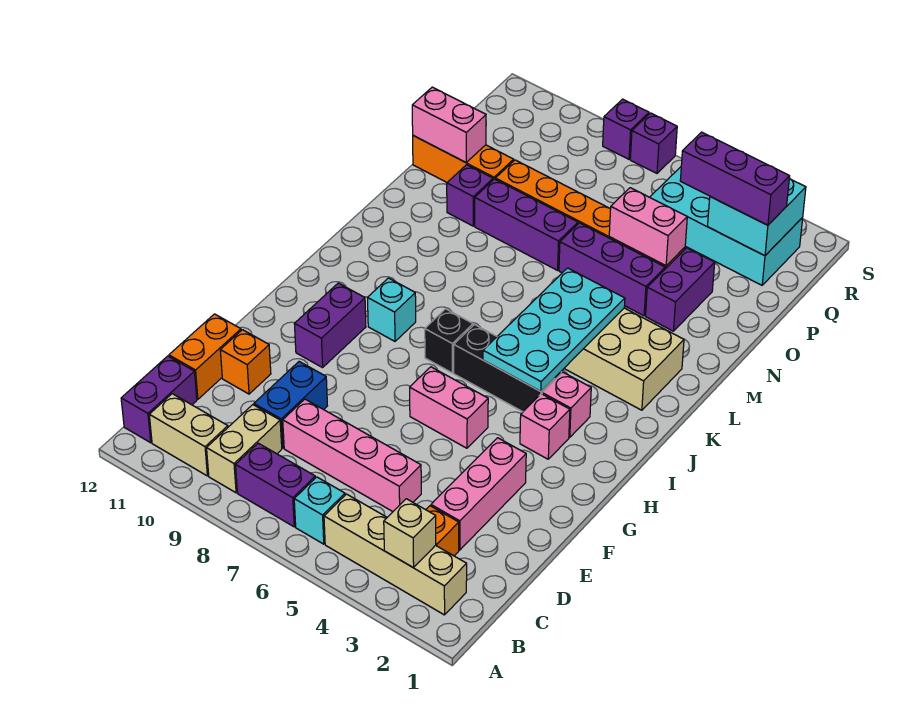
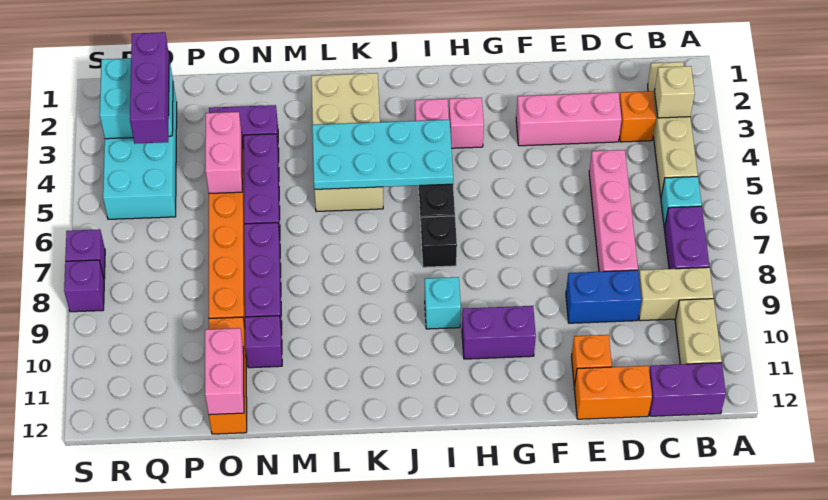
pink brick G5:G6 level 1 -> none

